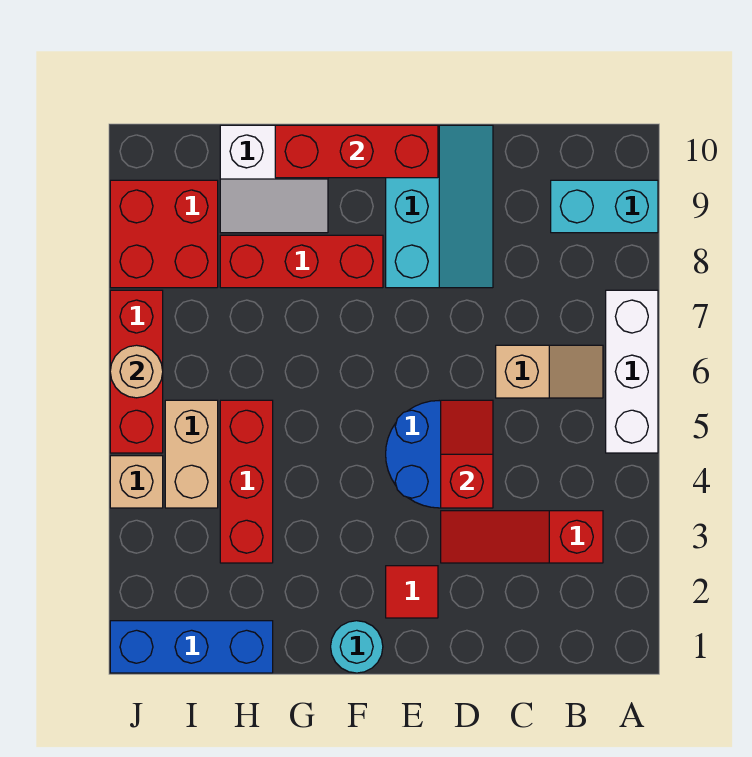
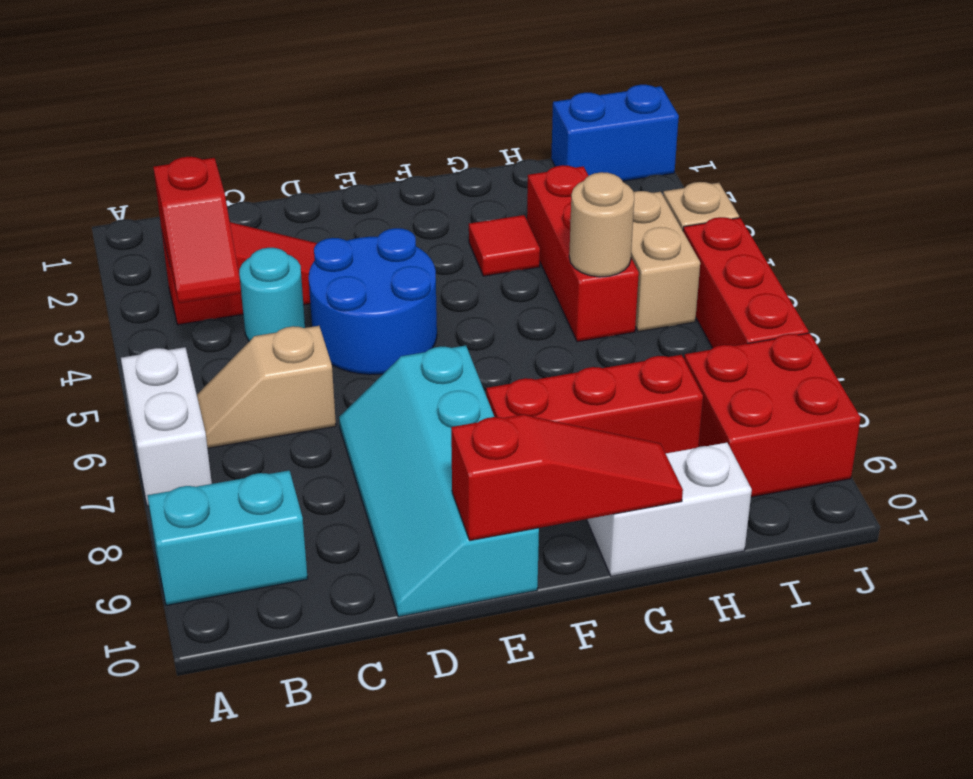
white brick A5:A7 level 1 -> white brick A6:A7 level 1
red slope D4:D5 level 2 top 4 -> red slope B3:B4 level 2 top 3
cyan slope D8:E10 level 1 top E -> cyan slope D7:E10 level 1 top E
red tile E2 level 1 -> red tile G3 level 1
red brick E10:G10 level 2 -> red slope E10:G10 level 2 top E
cyan round brick F1 level 1 -> cyan round brick C4 level 1
blue brick H1:J1 level 1 -> blue brick I1:J1 level 1
tan round brick J6 level 2 -> tan round brick H5 level 2

